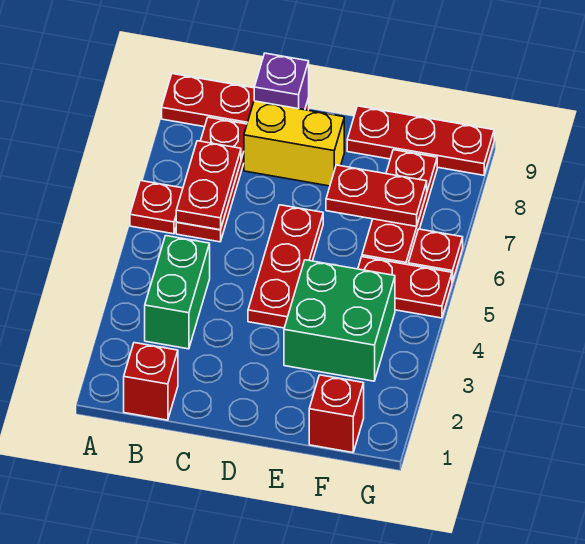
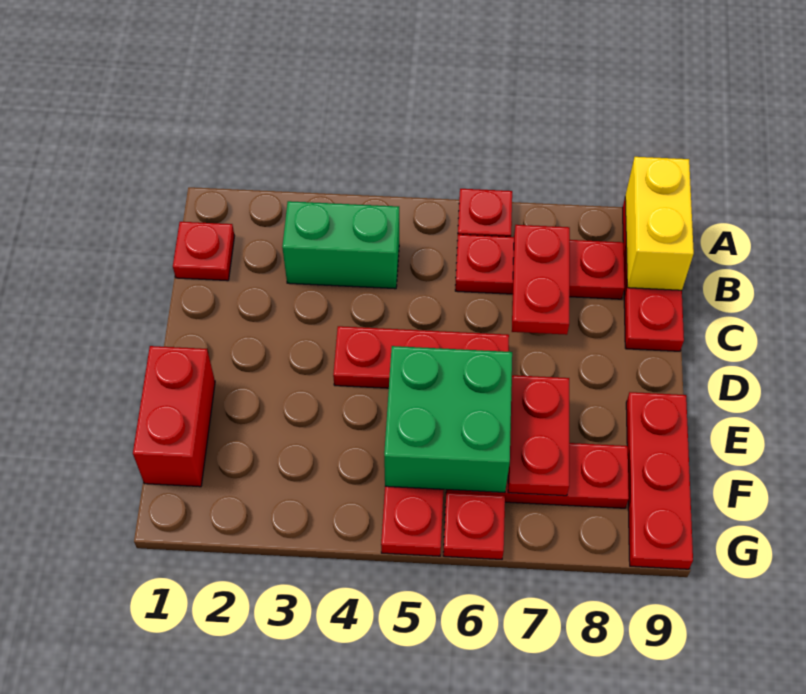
red brick B1 level 1 -> red plate B1 level 1
red plate B6:B7 level 2 -> red plate B7:C7 level 2
yellow brick C8:D8 level 1 -> yellow brick A9:B9 level 2
purple brick C9 level 2 -> none
green brick E3:F4 level 1 -> green brick E5:F6 level 2
red brick F1 level 1 -> red brick E1:F1 level 1

